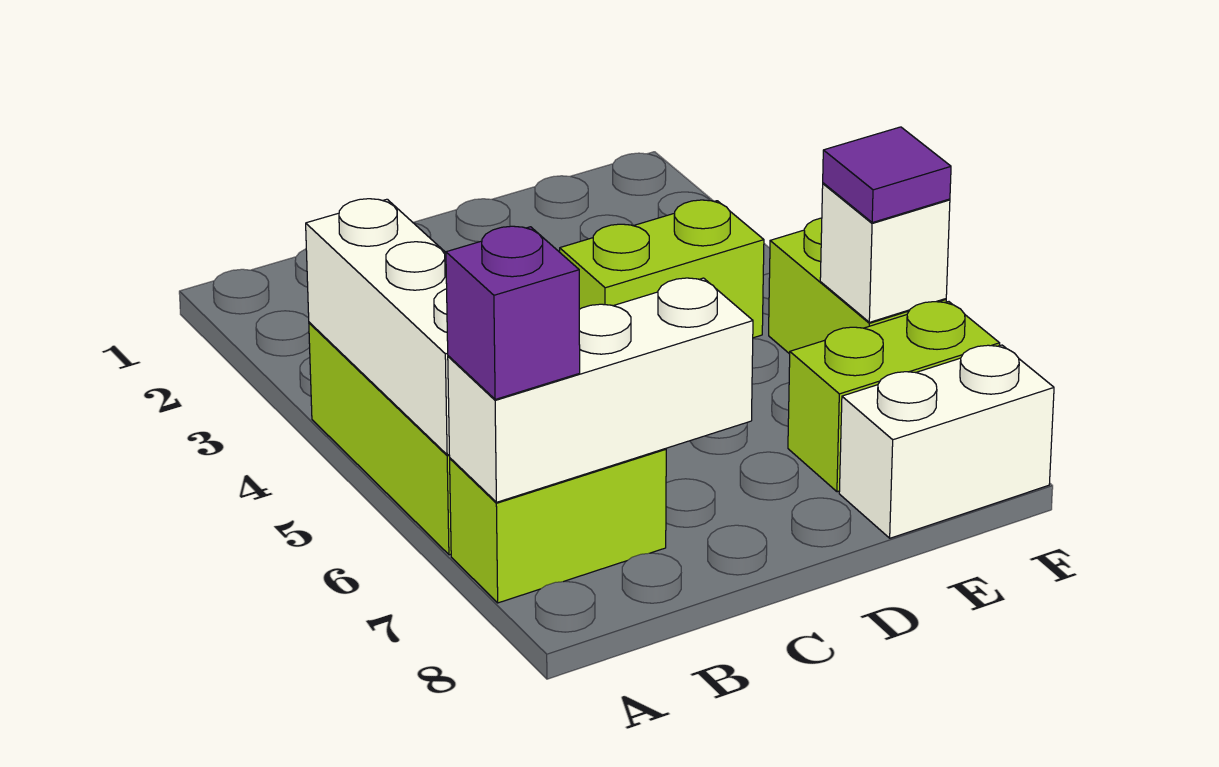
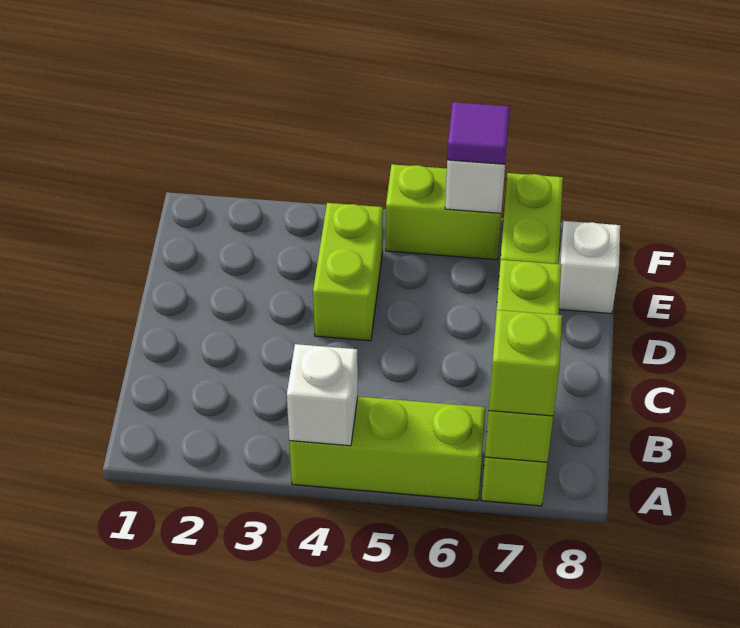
white brick A4:A6 level 2 -> white brick A4 level 2
white brick A7:C7 level 2 -> lime brick A7:C7 level 2
purple brick A7 level 3 -> lime brick A7 level 3
white brick E8:F8 level 1 -> white brick E8 level 1

